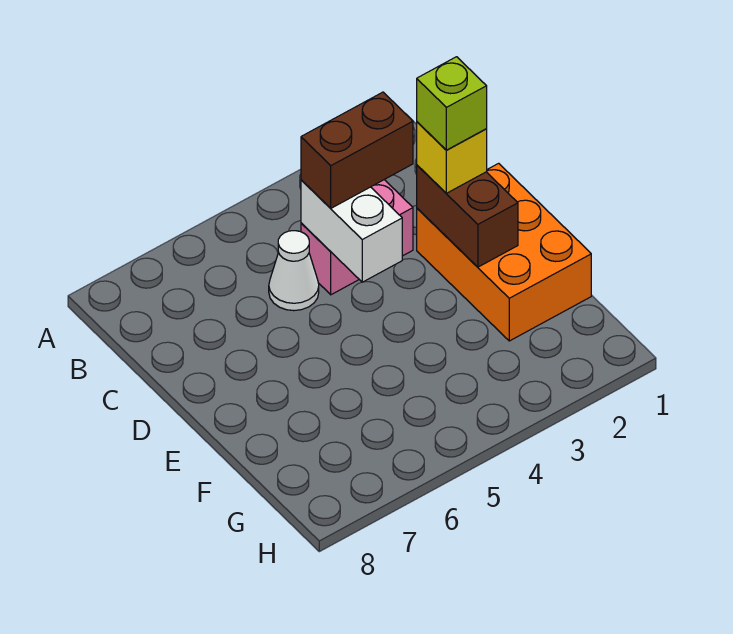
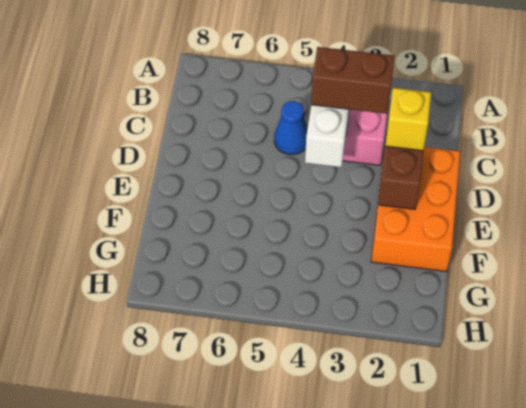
white cone C5 level 1 -> blue cone C5 level 1
lime brick D2 level 4 -> none

